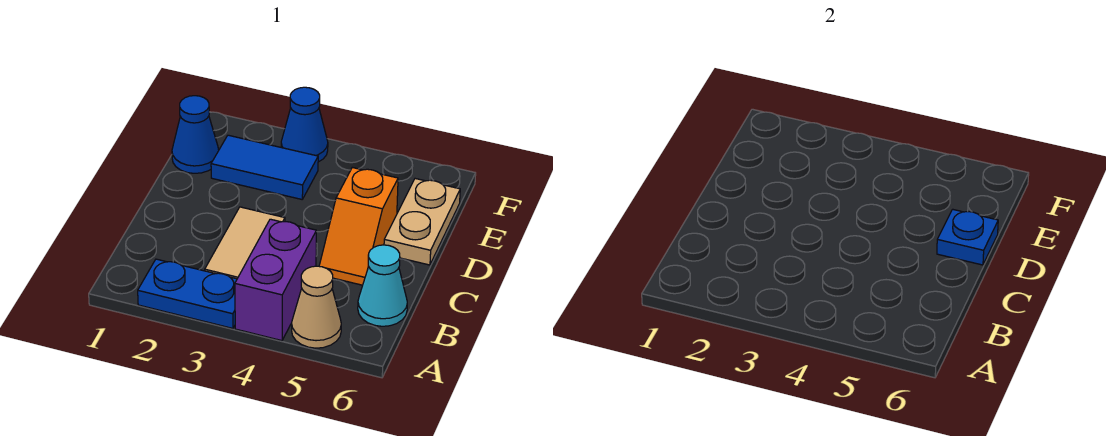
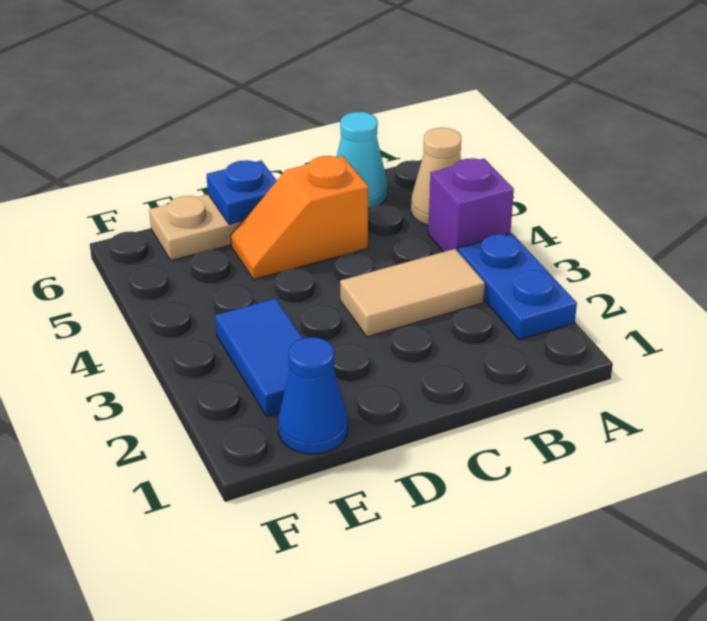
purple brick A4:B4 level 1 -> purple brick A4 level 1
orange slope C5:D5 level 1 top D -> orange slope C5:D5 level 1 top C
blue cone F3 level 1 -> none

